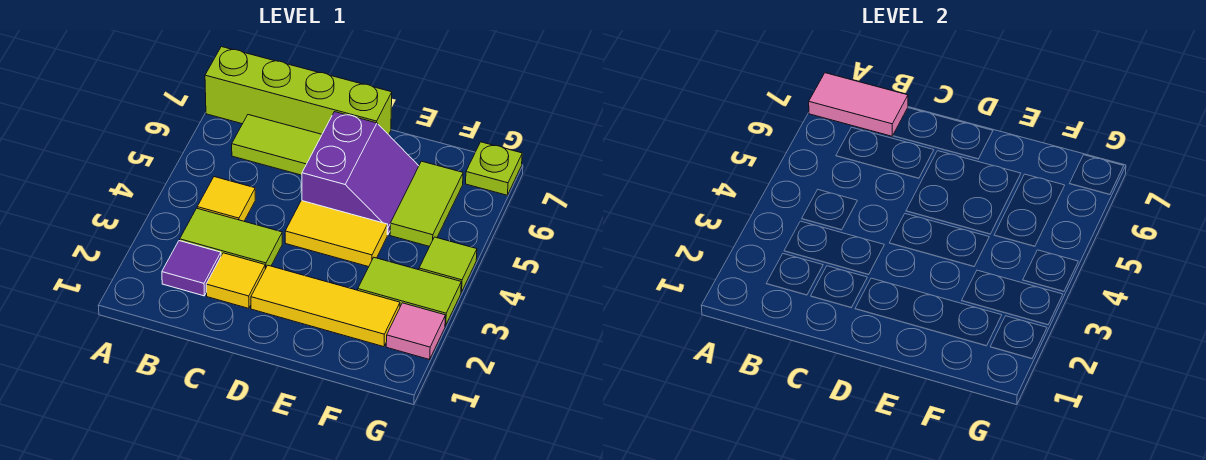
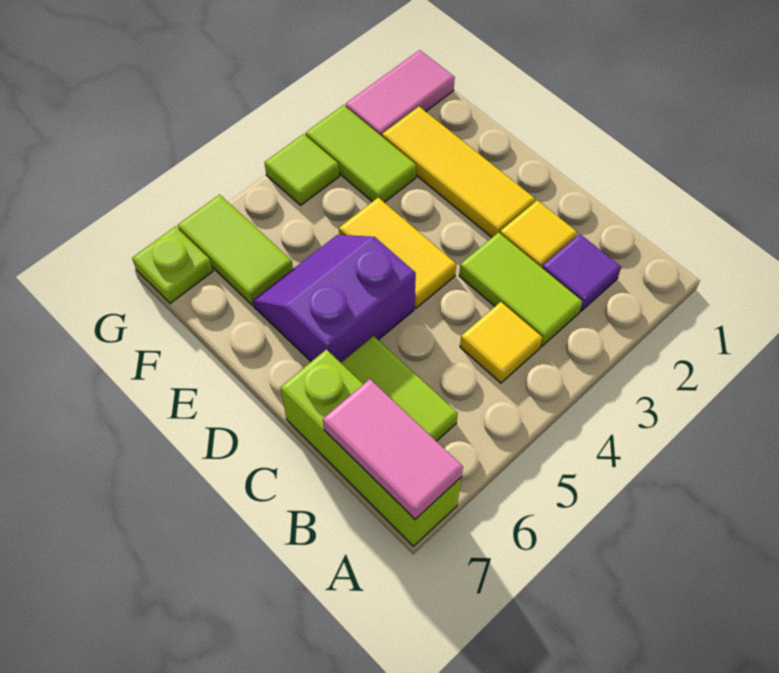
lime brick A7:D7 level 1 -> lime brick A7:C7 level 1
lime tile F5:F6 level 1 -> lime tile F6:G6 level 1
pink tile G2 level 1 -> pink tile G1:G2 level 1

